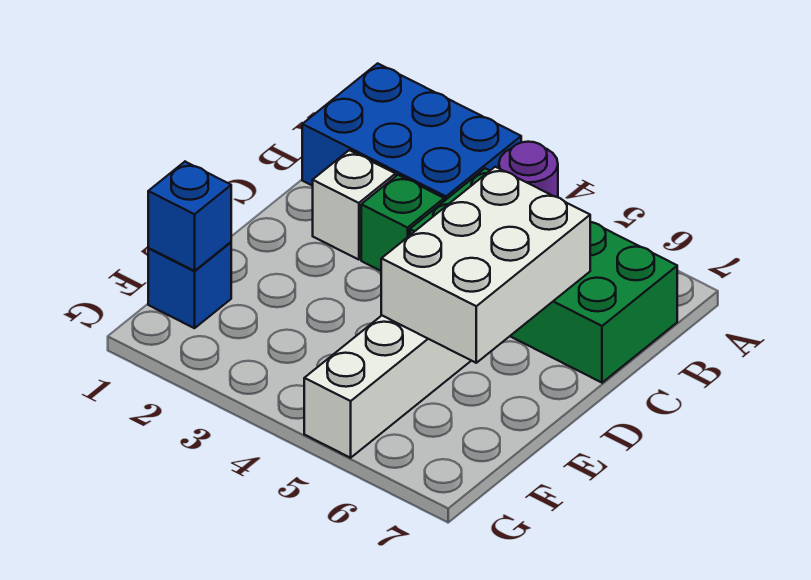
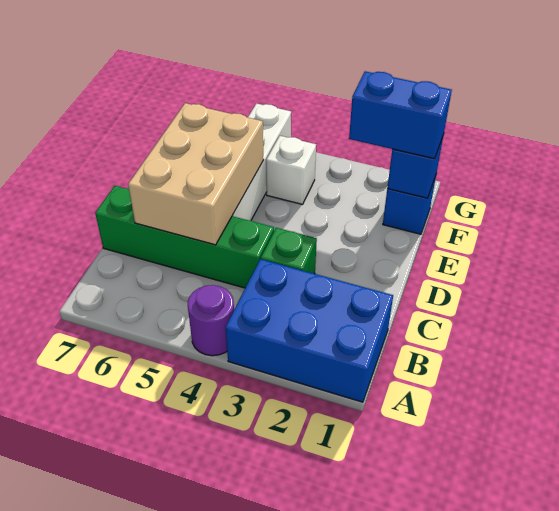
green brick B4:C7 level 1 -> green brick C4:C7 level 1
white brick C2 level 1 -> white brick F4 level 1
white brick C5:E6 level 2 -> tan brick C5:E6 level 2
none -> blue brick F1:F2 level 3

